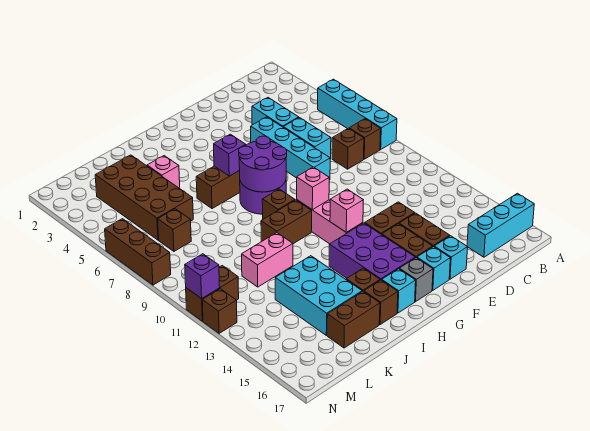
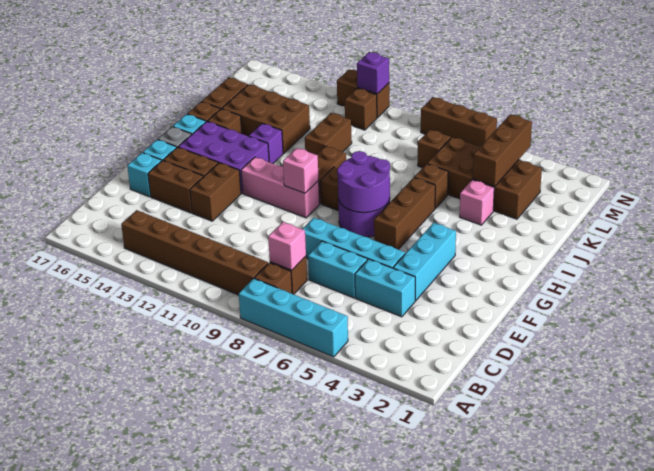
cyan brick A16:C16 level 1 -> cyan brick E4:G4 level 1
none -> brown brick B9:B14 level 1
pink brick G12 level 2 -> pink brick C8 level 2
purple brick H6 level 2 -> purple brick I13 level 1
none -> brown brick J6 level 1
pink brick J11:K11 level 1 -> brown brick J11:K11 level 1
cyan brick J13:K15 level 1 -> brown brick J13:K15 level 1
none -> brown brick K4:M4 level 2

